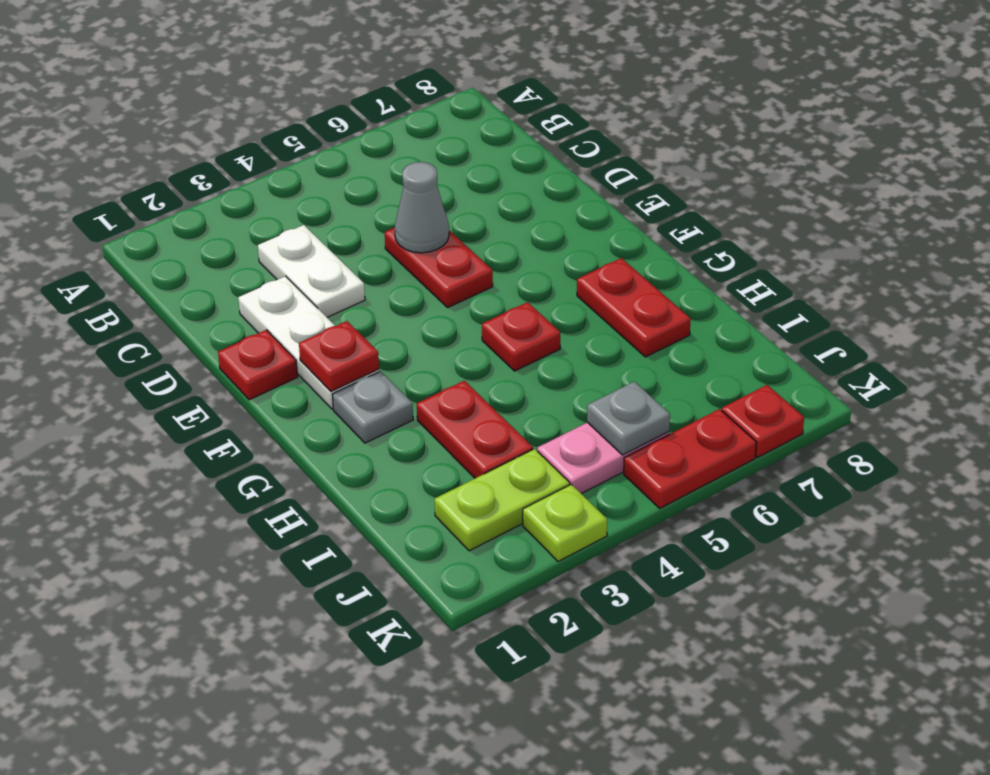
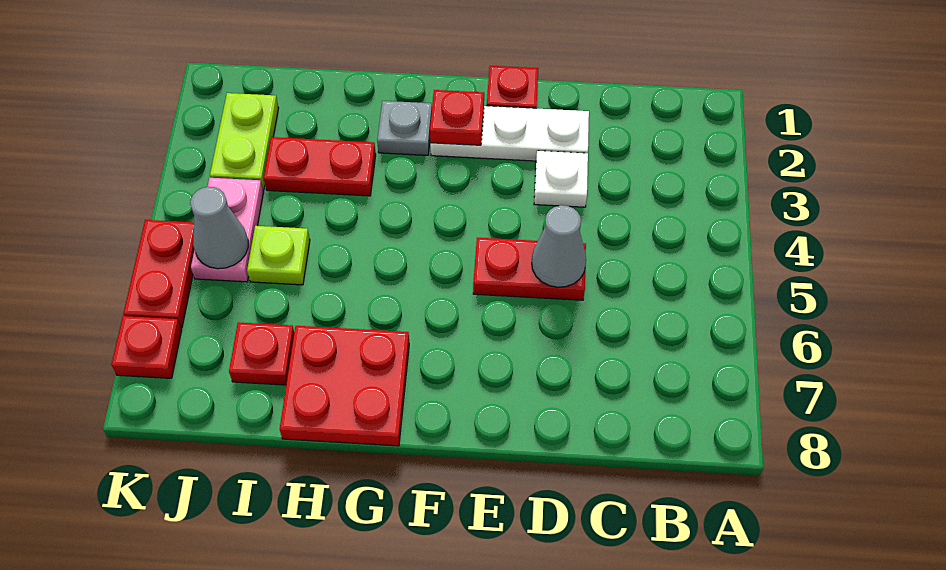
white plate C3:D3 level 1 -> white plate D3 level 1
red plate G5 level 1 -> red plate I7 level 1
red plate G7:H7 level 1 -> red plate G7:H8 level 1
grey plate J5 level 2 -> grey cone J5 level 2
lime plate K3 level 1 -> lime plate I5 level 1

